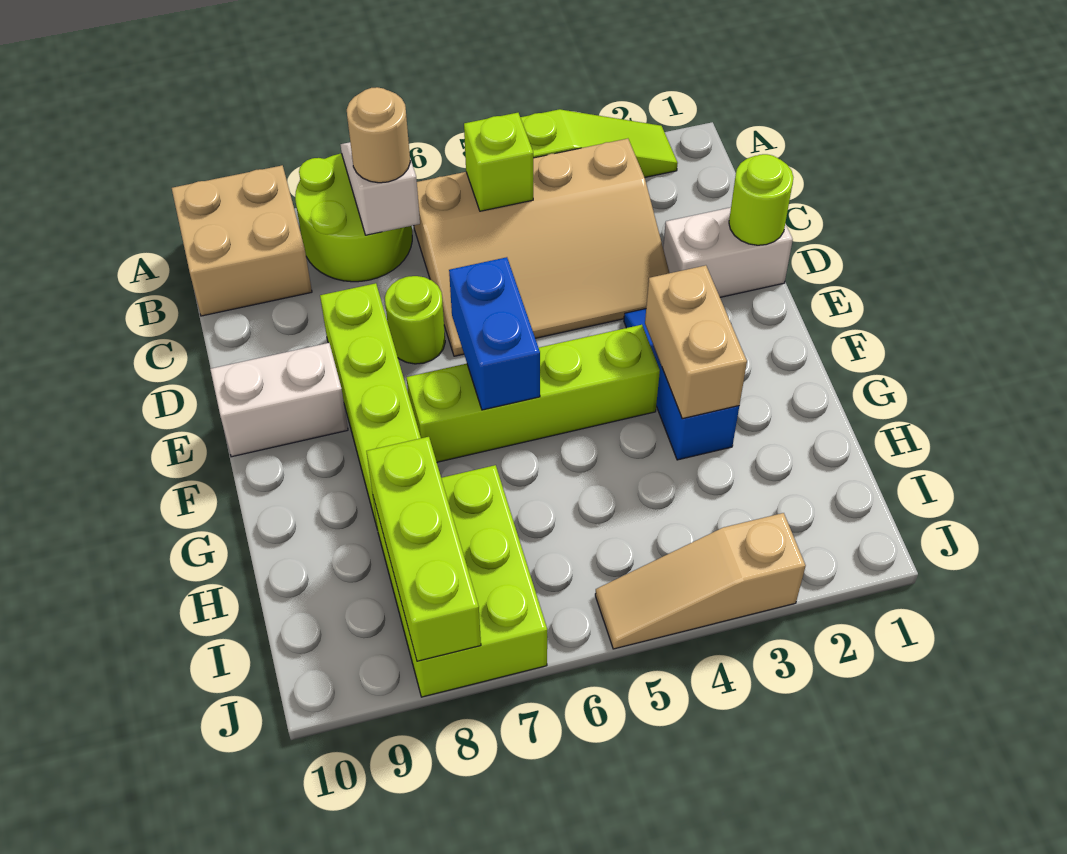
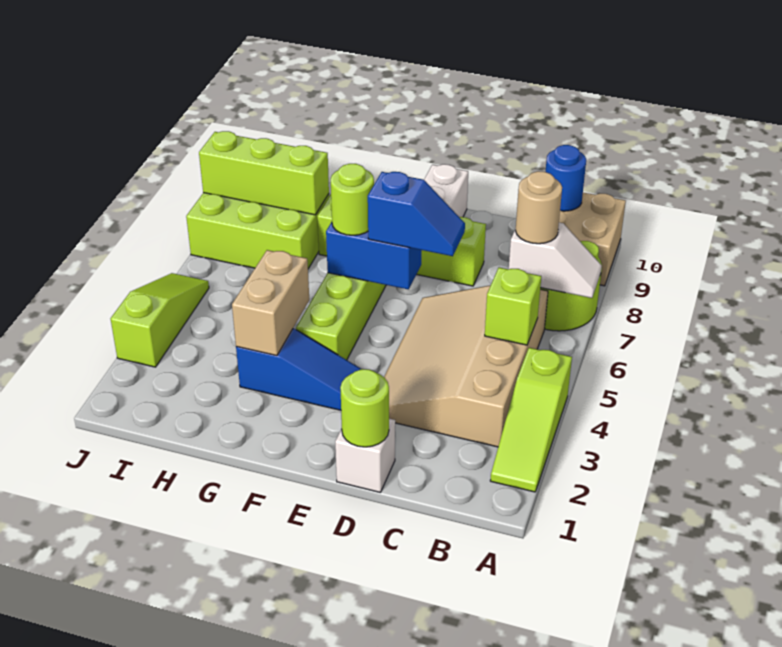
none -> blue round brick B10 level 2
white brick D1:D2 level 1 -> white brick D1 level 1
none -> blue slope D6:E6 level 3 top E
lime round brick D7 level 1 -> lime round brick F6 level 3
tan brick F3:G3 level 2 -> tan brick G3:G4 level 2
tan slope J3:J5 level 1 top 3 -> lime slope J3:J5 level 1 top 3

